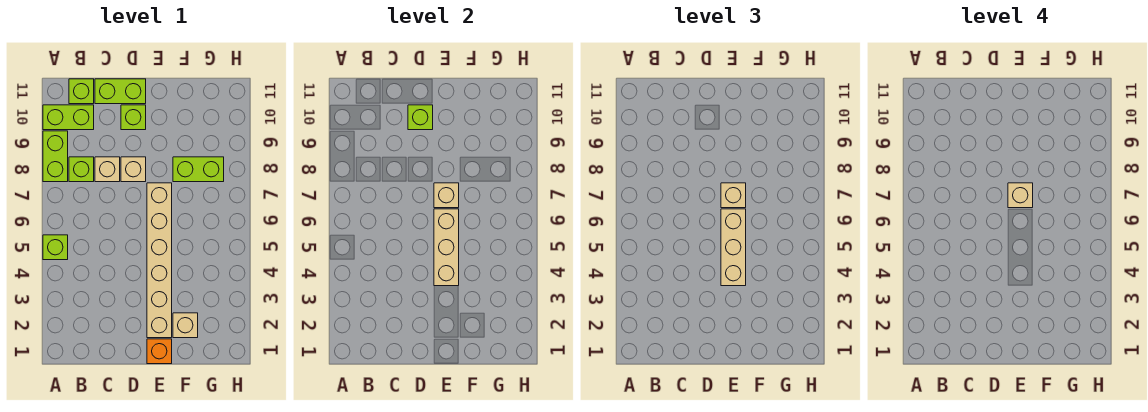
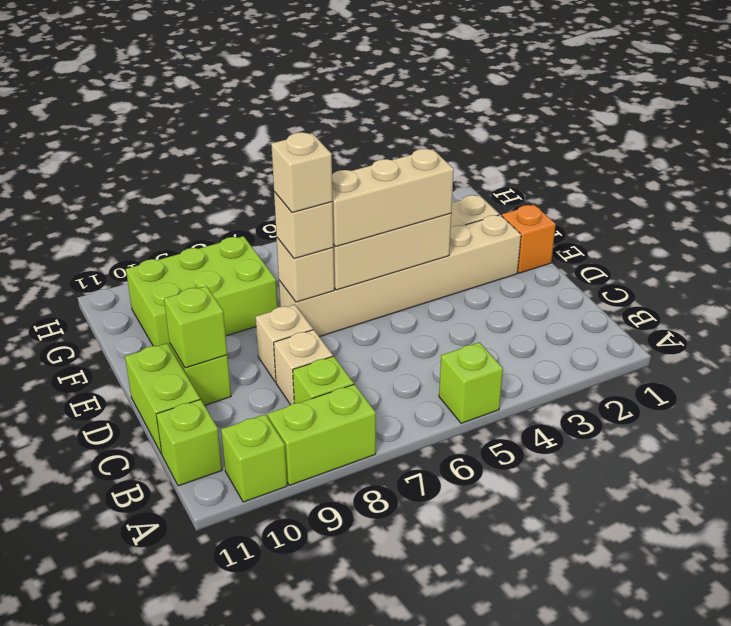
lime brick A10:B10 level 1 -> lime brick A10 level 1
lime brick F8:G8 level 1 -> lime brick F8:G10 level 1

